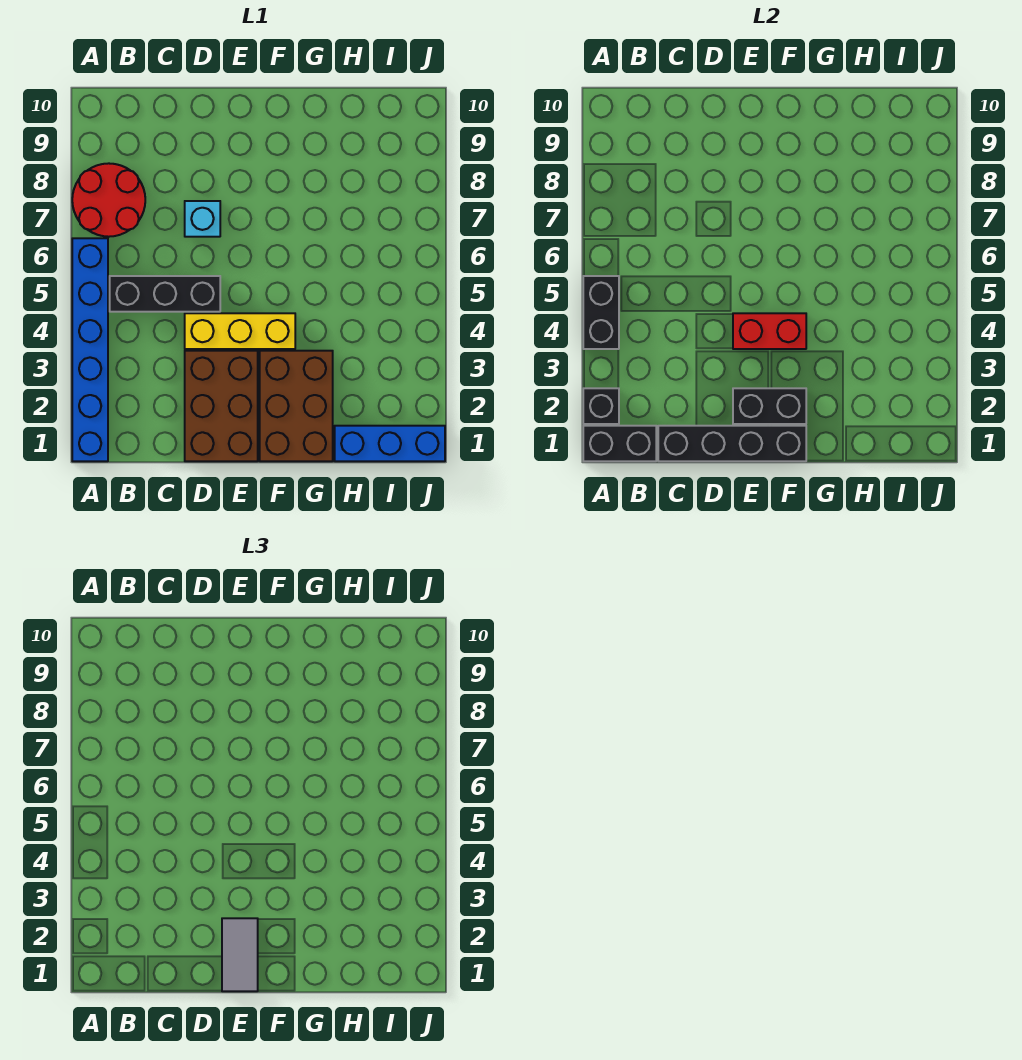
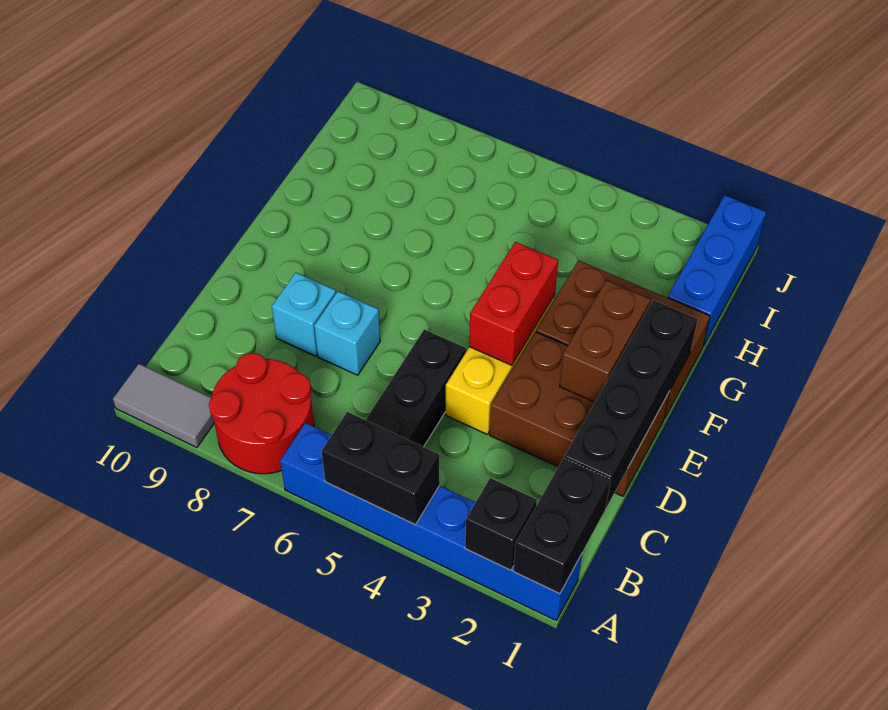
none -> cyan brick D8 level 1
grey tile E1:E2 level 3 -> grey tile A9:A10 level 1
black brick E2:F2 level 2 -> brown brick E2:F2 level 2

